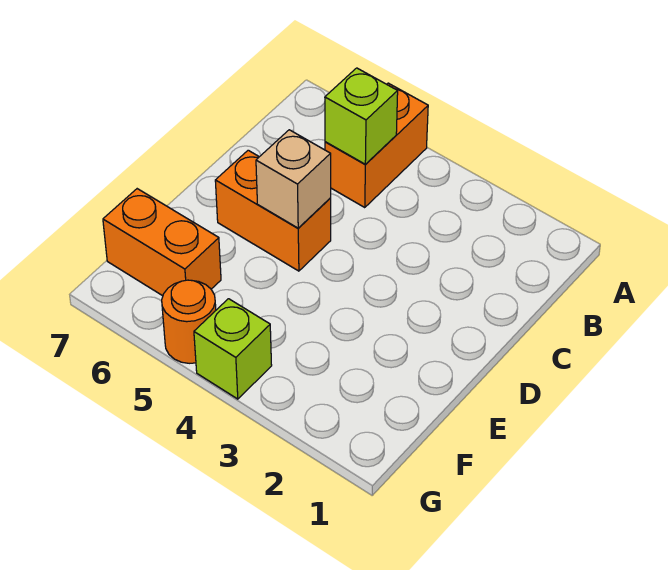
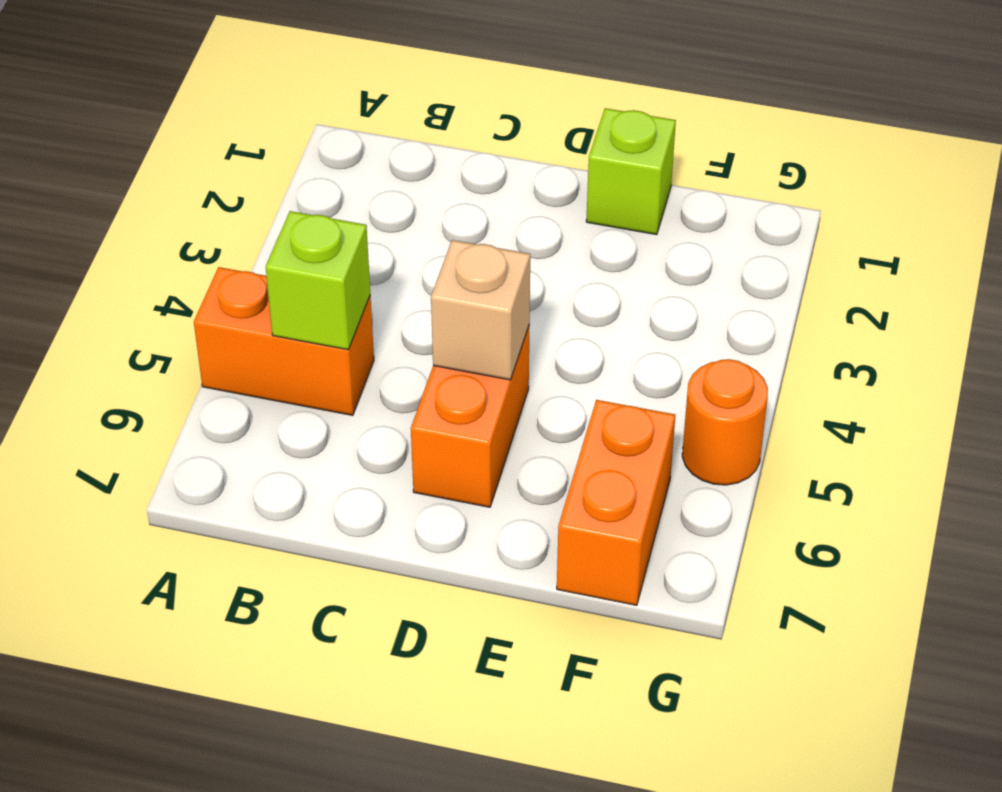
lime brick G4 level 1 -> lime brick E1 level 1

